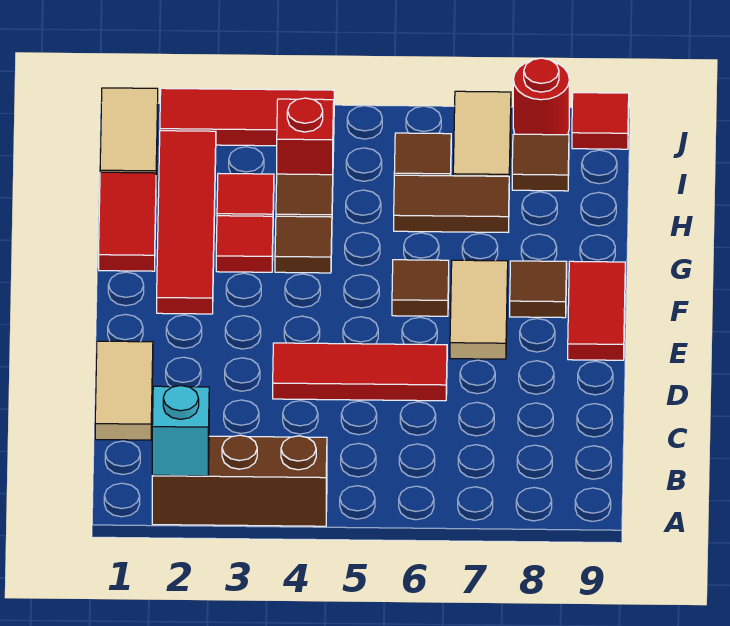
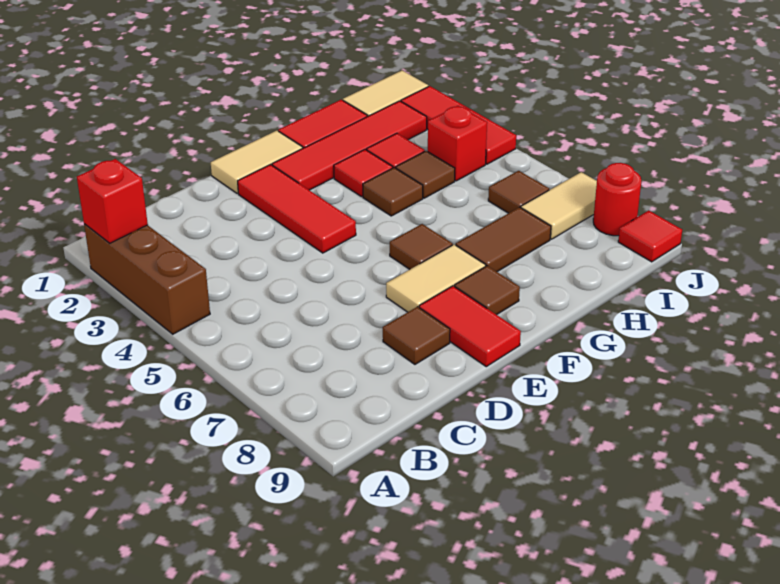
cyan brick A2 level 2 -> red brick A2 level 2
tan tile C1:D1 level 1 -> tan tile E1:F1 level 1
red tile D4:D6 level 1 -> red tile E2:E4 level 1
red tile E9:F9 level 1 -> red tile E8:E9 level 1
brown tile H6:H7 level 1 -> brown tile G7:H7 level 1
brown tile I8 level 1 -> brown tile D8 level 1

